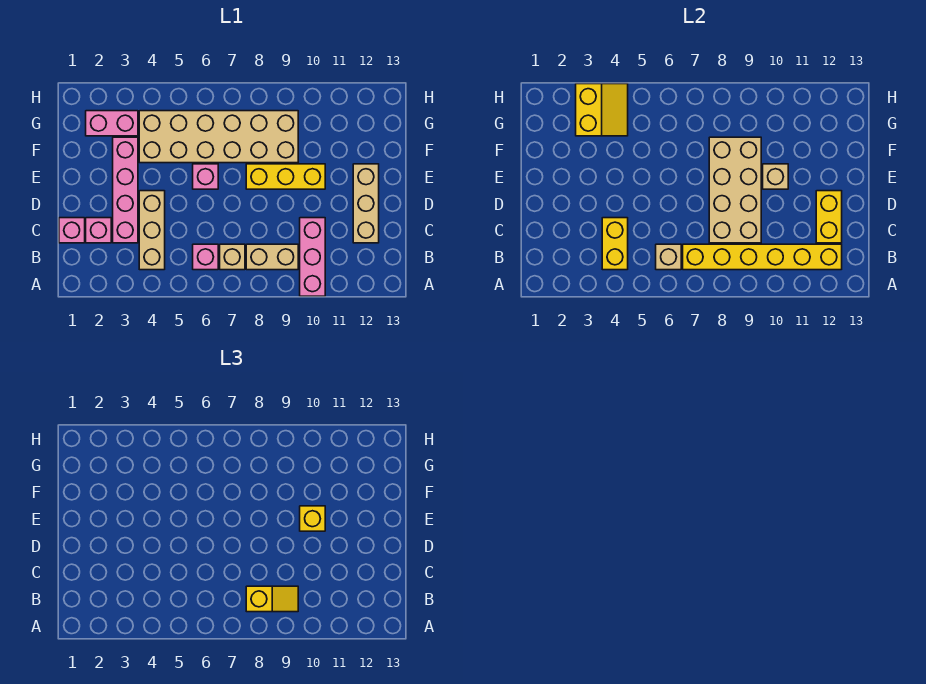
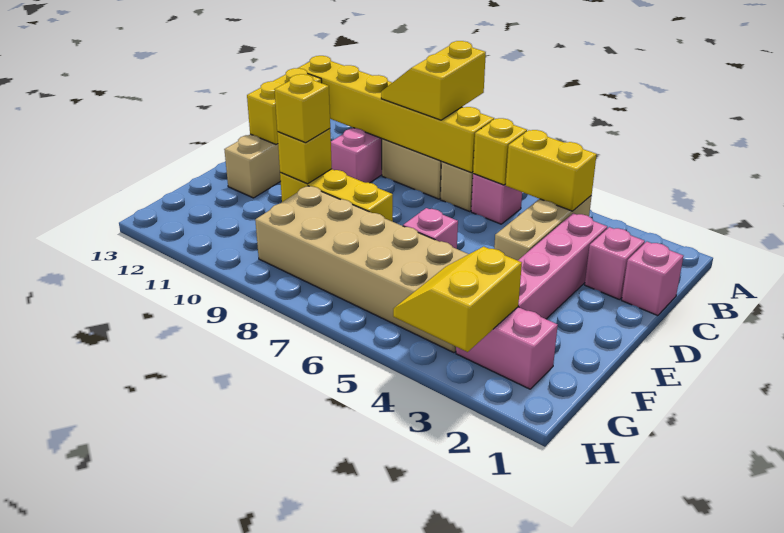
yellow brick B4:C4 level 2 -> yellow brick B4:B5 level 2
tan brick B6 level 2 -> yellow brick B6 level 2
yellow slope B8:B9 level 3 top 8 -> yellow slope A8:B9 level 3 top 8
tan brick C8:F9 level 2 -> none
tan brick E10 level 2 -> yellow brick E10 level 2

